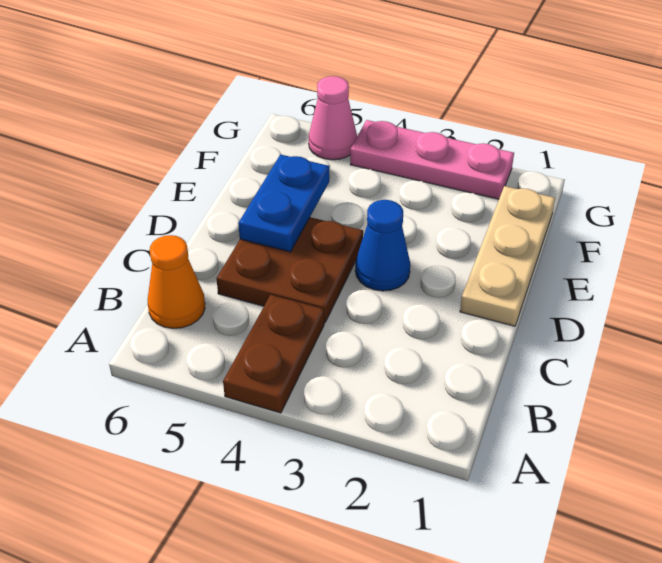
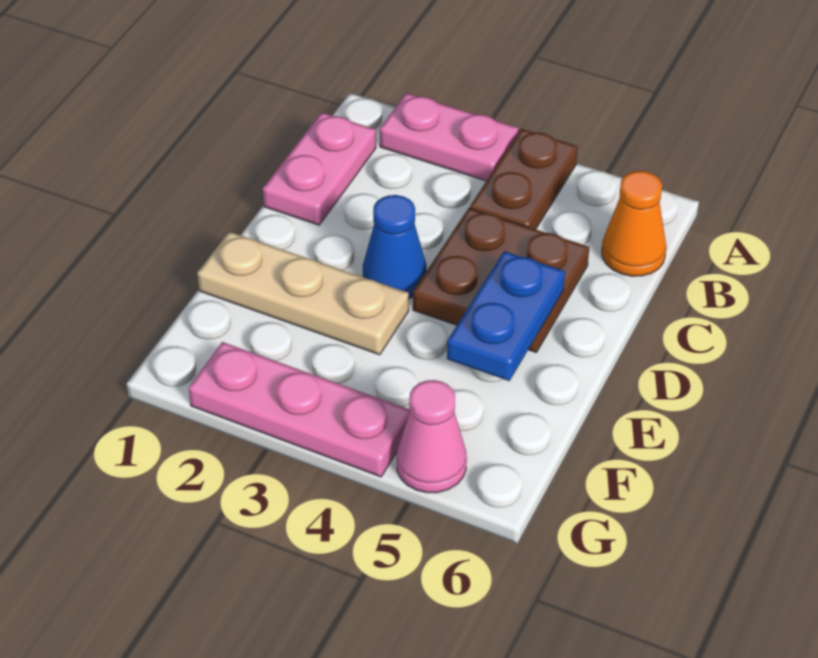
none -> pink plate A2:A3 level 1
none -> pink plate B1:C1 level 1
tan plate D1:F1 level 1 -> tan plate E1:E3 level 1

